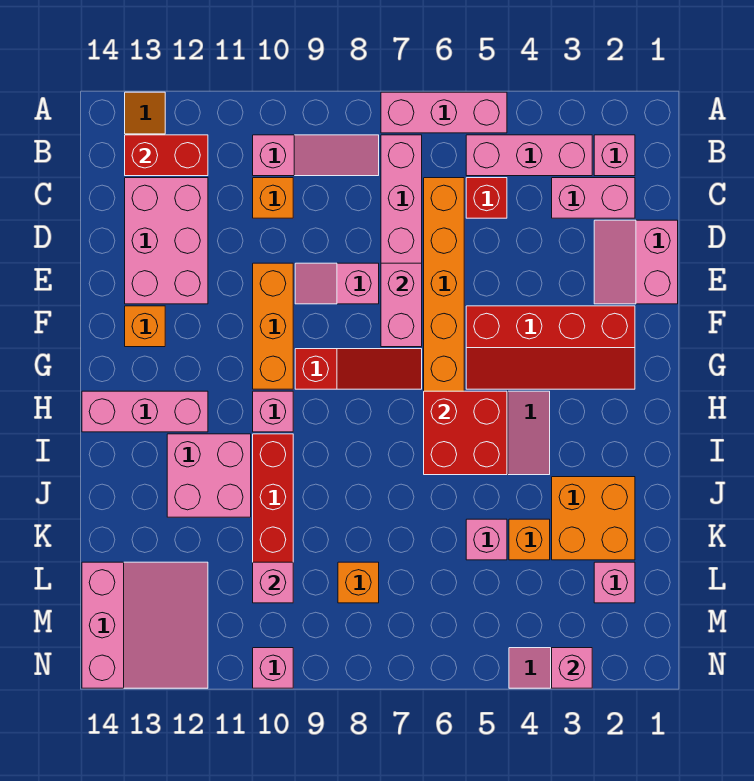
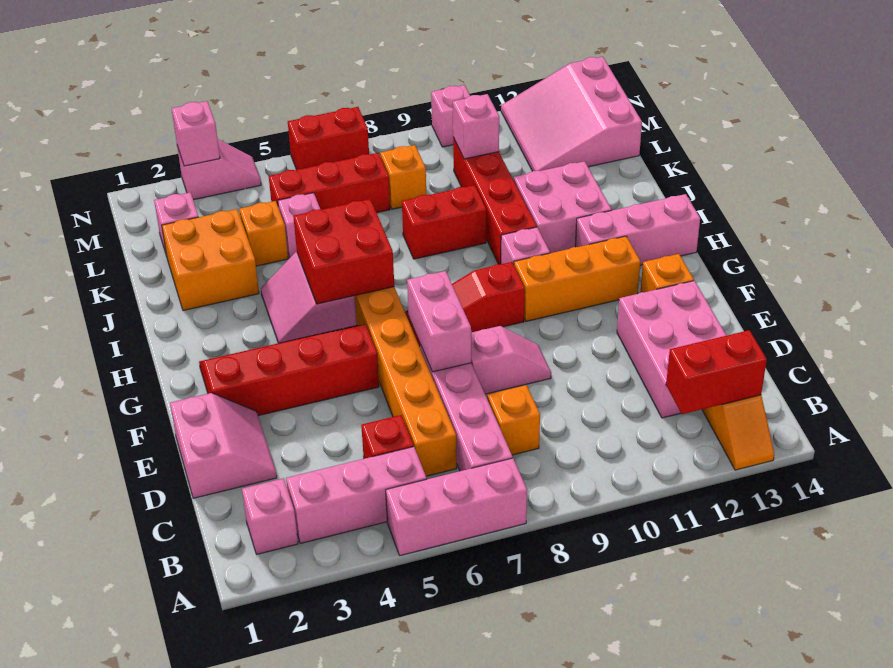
pink slope B8:B10 level 1 top 10 -> none
pink brick C2:C3 level 1 -> none
orange brick C10 level 1 -> orange brick C8 level 1
orange brick E10:G10 level 1 -> orange brick G10:G12 level 1
none -> red brick J8:J9 level 1
none -> red brick L5:L7 level 1
none -> red brick N6:N7 level 1

